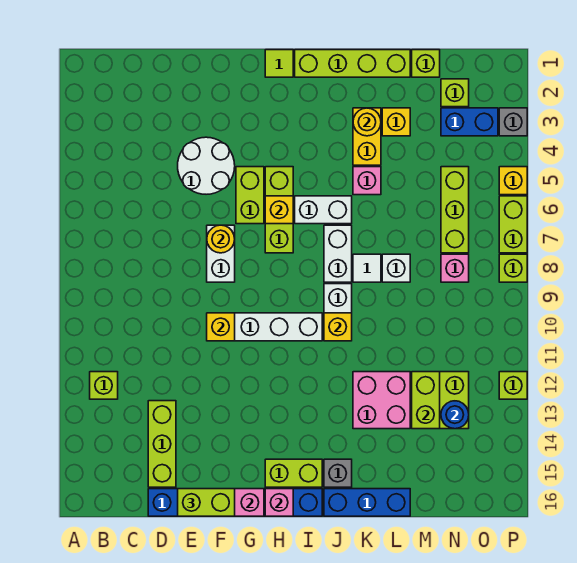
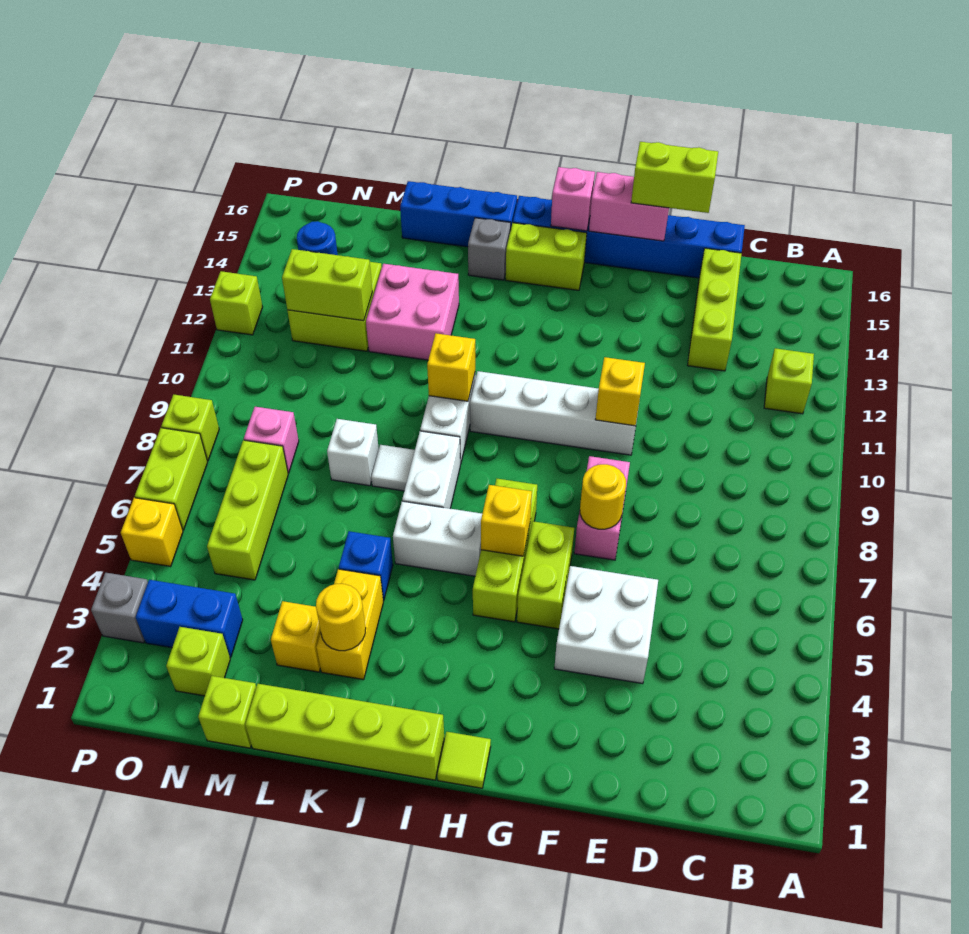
white round brick E4:F5 level 1 -> white brick E4:F5 level 1
white brick F7:F8 level 1 -> pink brick F7:F8 level 1
pink brick K5 level 1 -> blue brick K5 level 1
lime brick M12:M13 level 2 -> lime brick M12:N12 level 2

